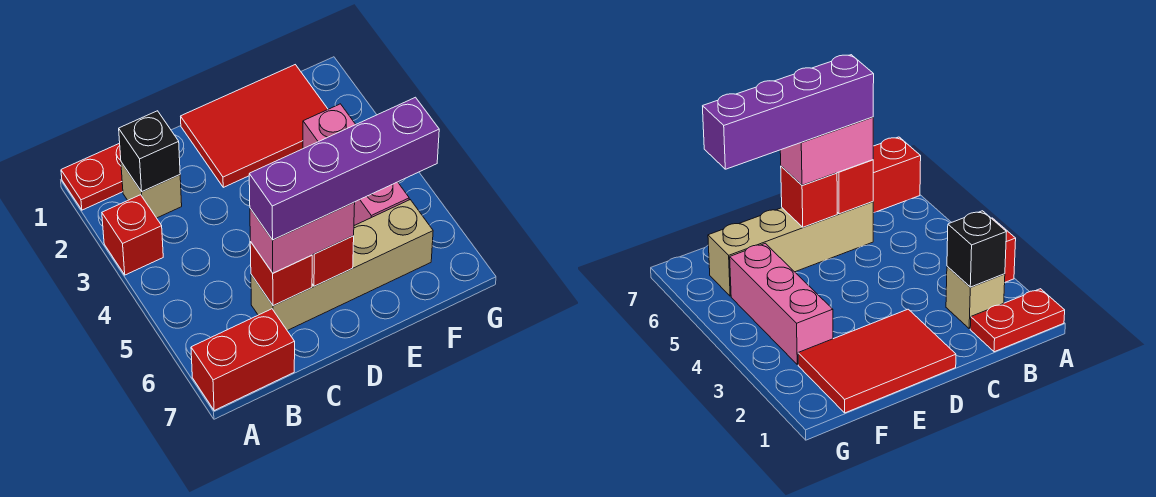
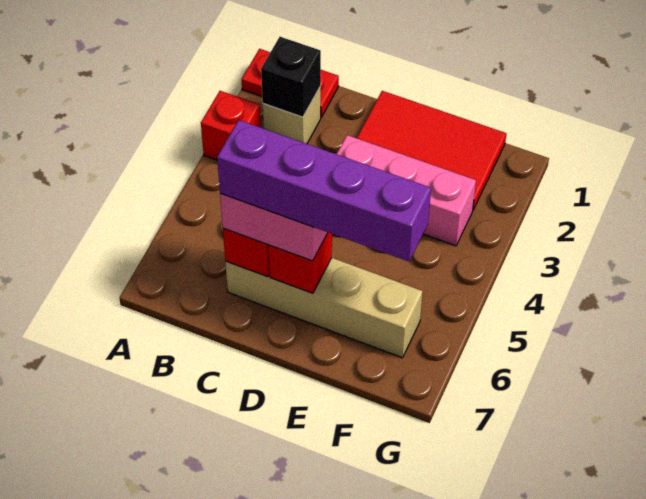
red brick A7:B7 level 1 -> none
pink brick F3:F5 level 1 -> pink brick D3:F3 level 1

